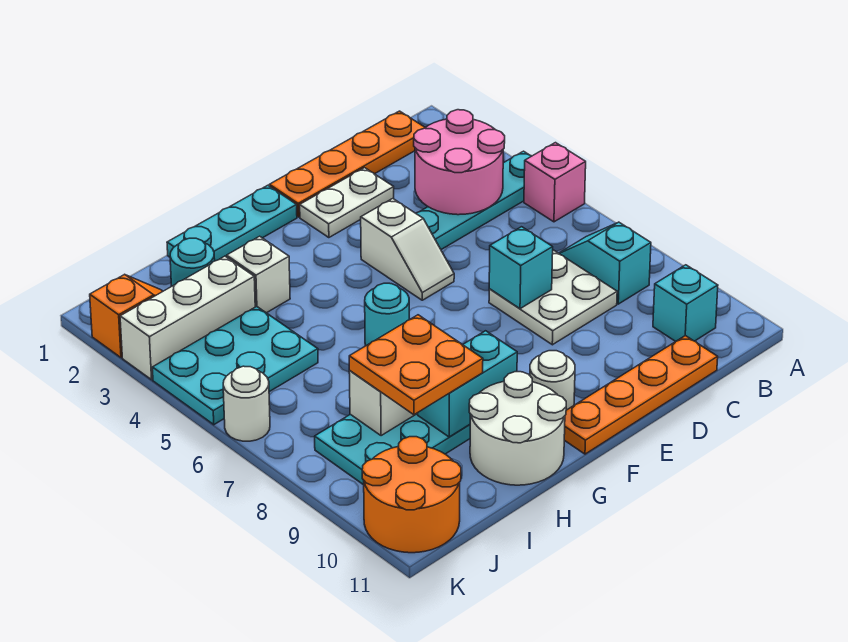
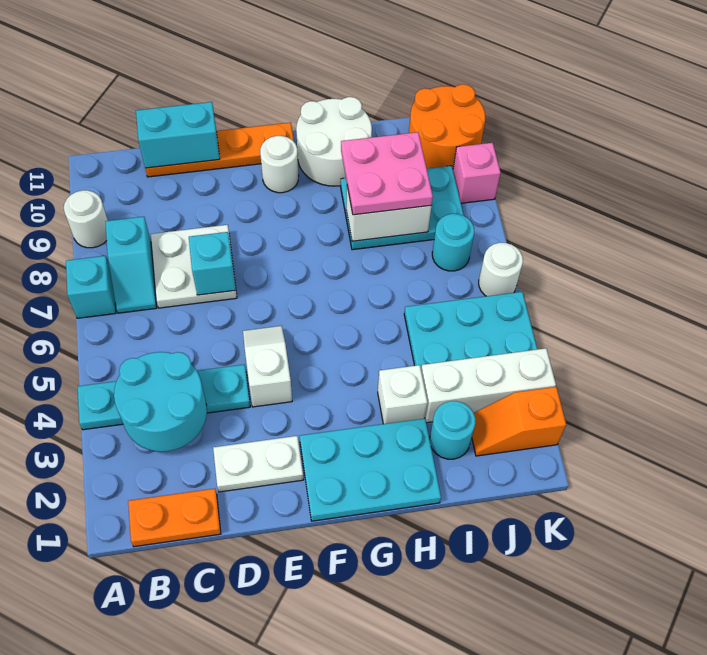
pink brick A5 level 1 -> pink brick K9 level 1
none -> white round brick A9 level 1
orange plate B1:E1 level 1 -> orange plate B1:C1 level 1
pink round brick B3:C4 level 2 -> cyan round brick B3:C4 level 2
cyan brick B10 level 1 -> cyan brick A7 level 1
cyan plate F1:H1 level 1 -> cyan plate F1:H2 level 1
cyan round brick G6 level 1 -> cyan round brick J7 level 1
cyan brick G9:H9 level 2 -> cyan brick C11:D11 level 2
orange plate H8:I9 level 3 -> pink plate H8:I9 level 3

